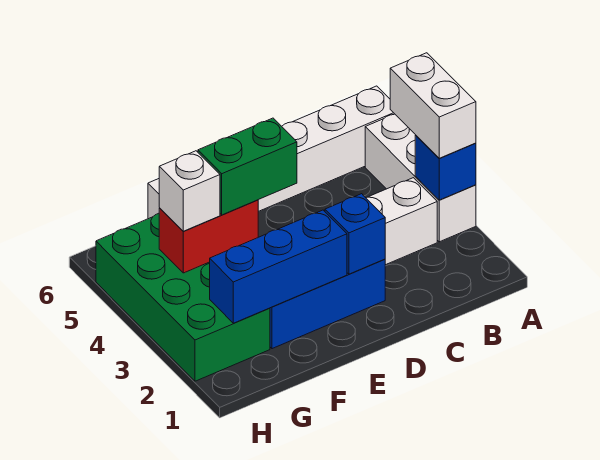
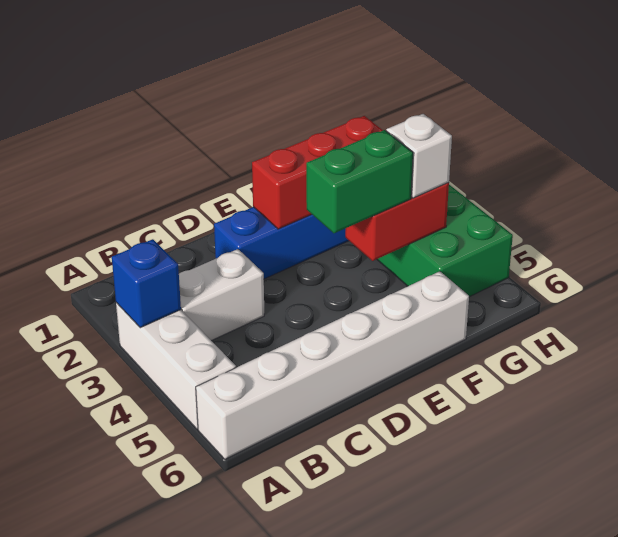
white brick A3:A4 level 3 -> none
blue brick D2 level 2 -> none
blue brick E2:G2 level 2 -> red brick E2:G2 level 2

